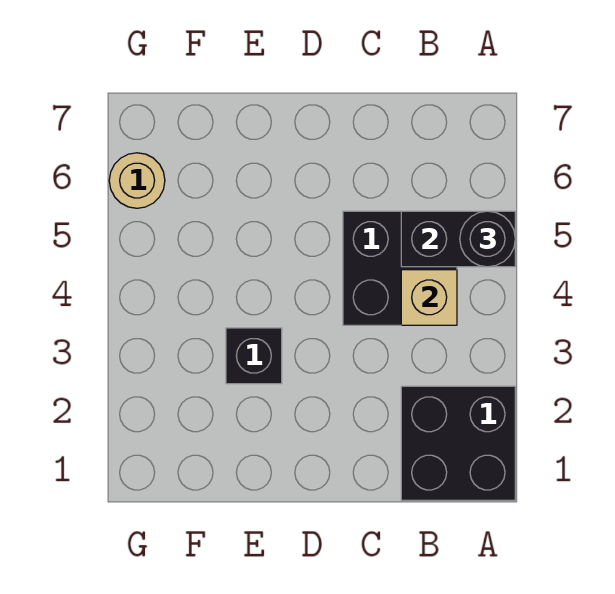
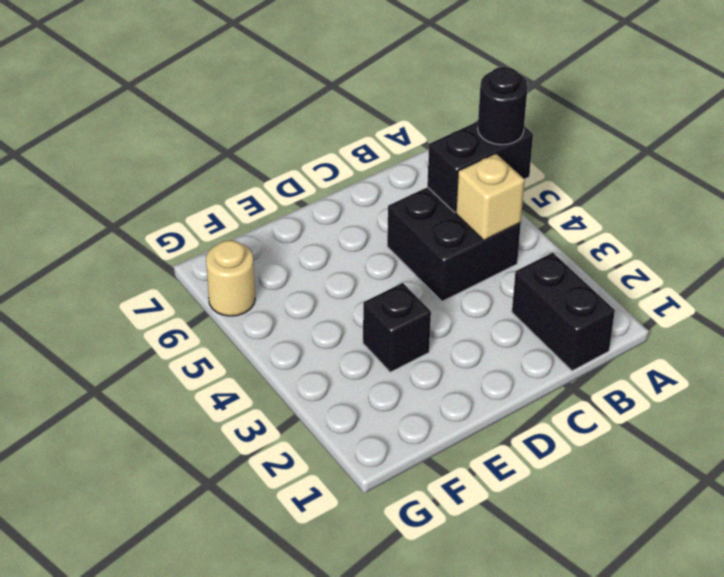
black brick A1:B2 level 1 -> black brick B1:B2 level 1

